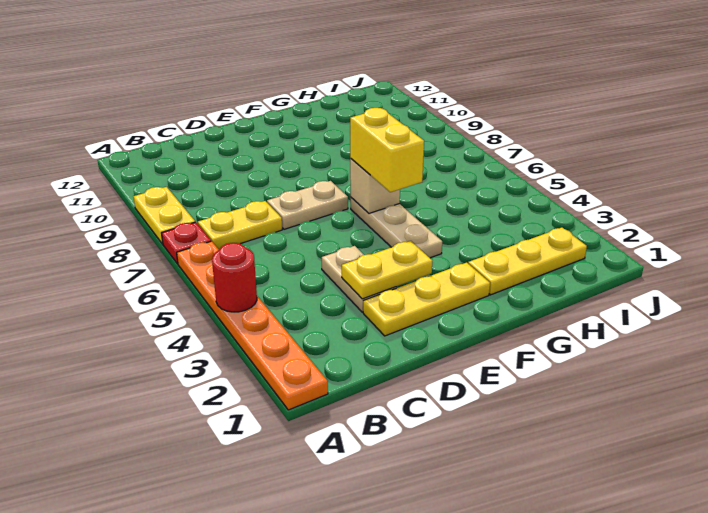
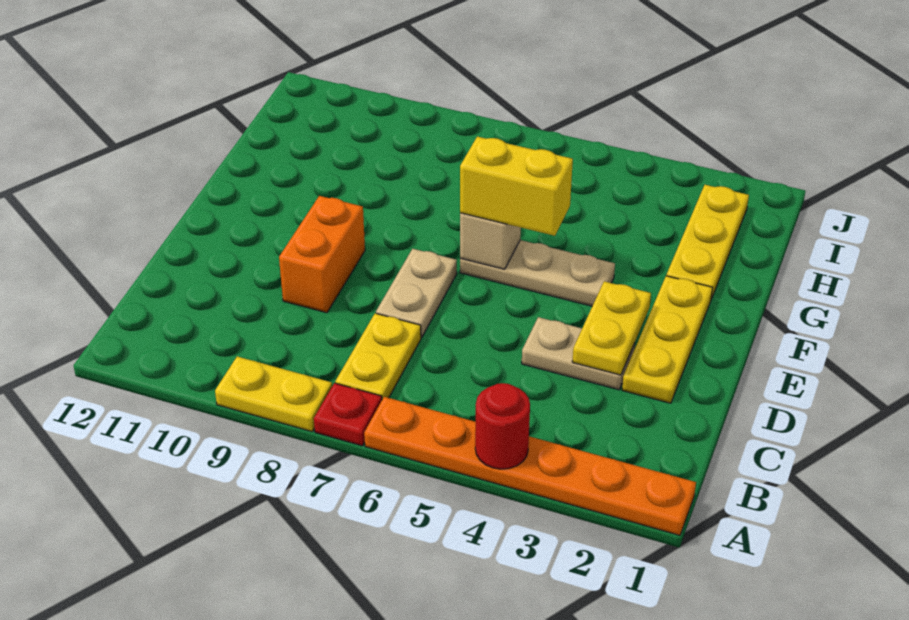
none -> orange brick D9:E9 level 1

